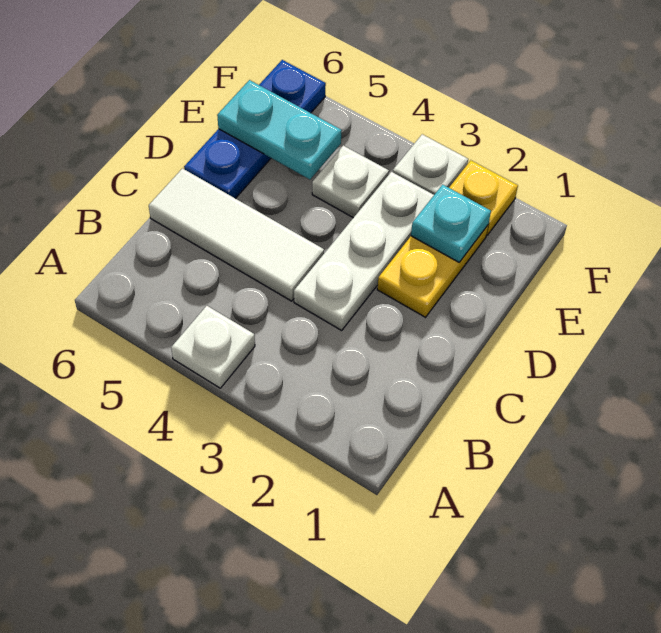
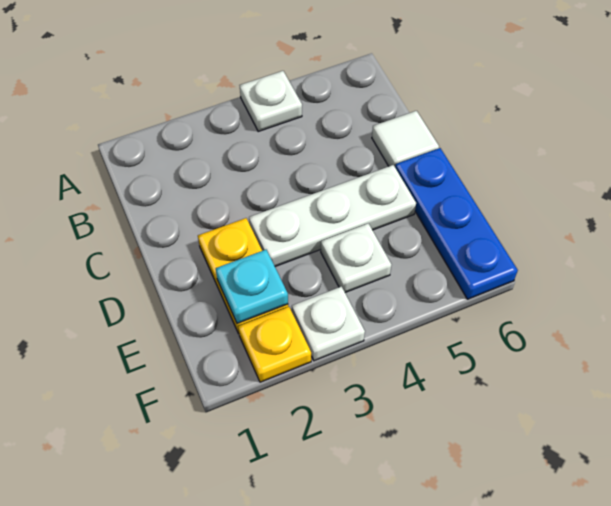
white plate C3:E3 level 1 -> white plate D3:D5 level 1
white tile C4:C6 level 1 -> white tile C6 level 1
cyan plate E5:E6 level 2 -> none

